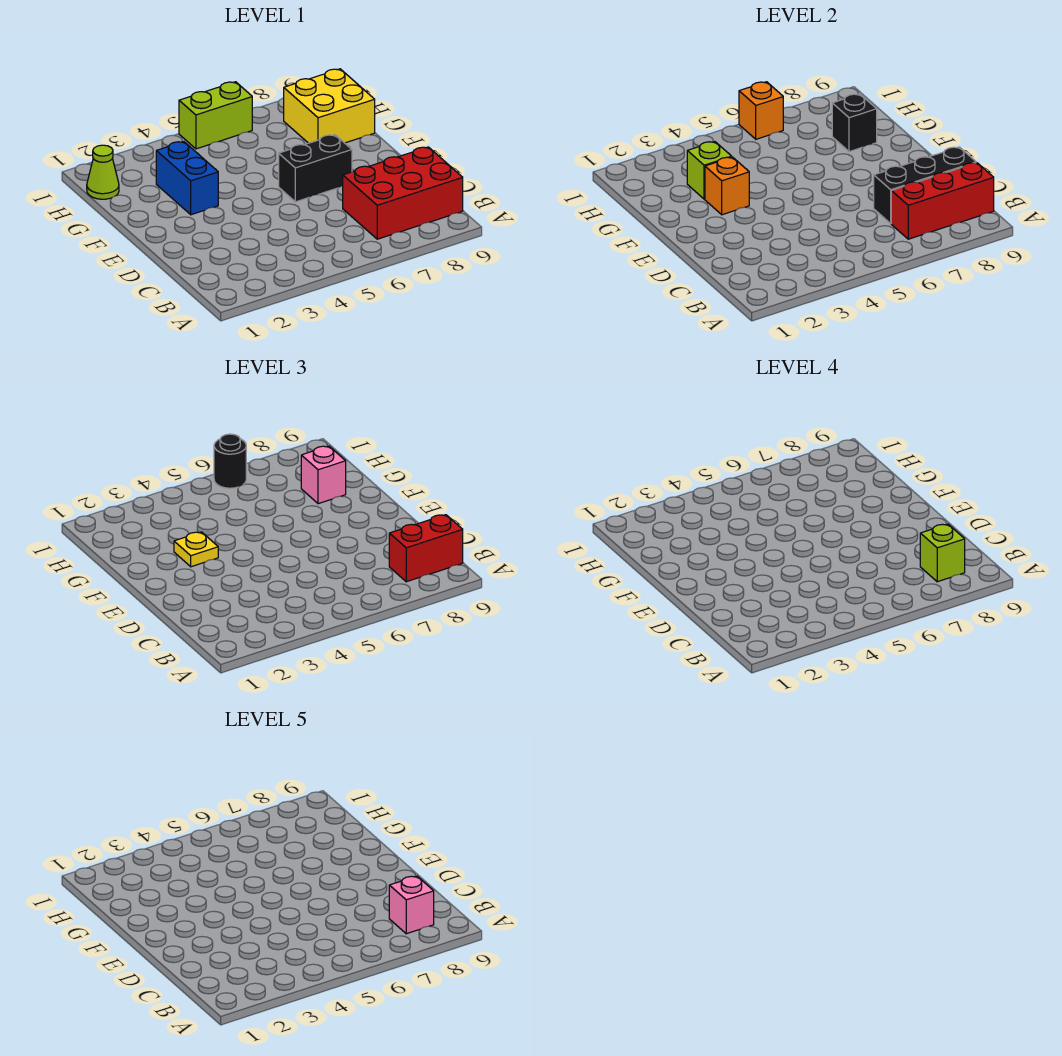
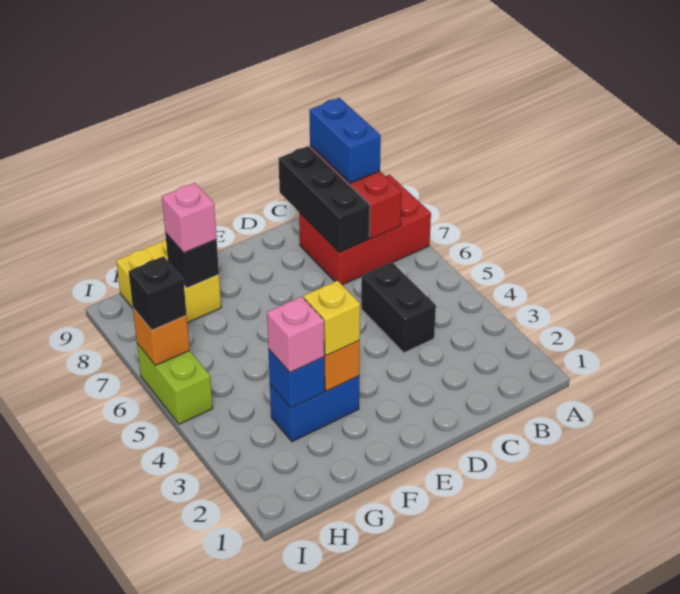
red brick B7:C9 level 1 -> red brick A7:C8 level 1
red brick B8:B9 level 3 -> blue brick B8:B9 level 3
lime brick B8 level 4 -> none
pink brick B8 level 5 -> pink brick G3 level 3
black brick E6:E7 level 1 -> black brick C4:C5 level 1
yellow plate F3 level 3 -> yellow brick F3 level 3
lime brick G3 level 2 -> blue brick G3 level 2
lime cone H1 level 1 -> none
black round brick I6 level 3 -> black brick I6 level 3

